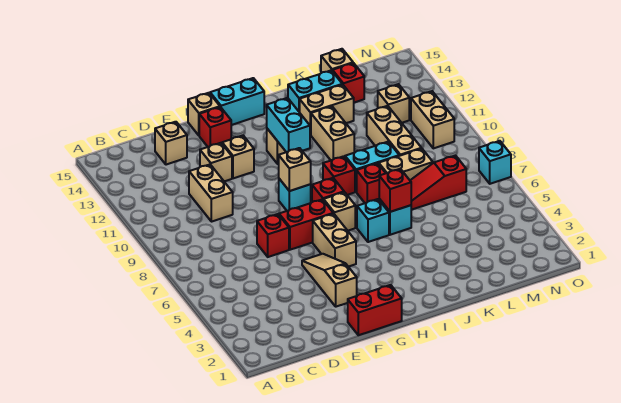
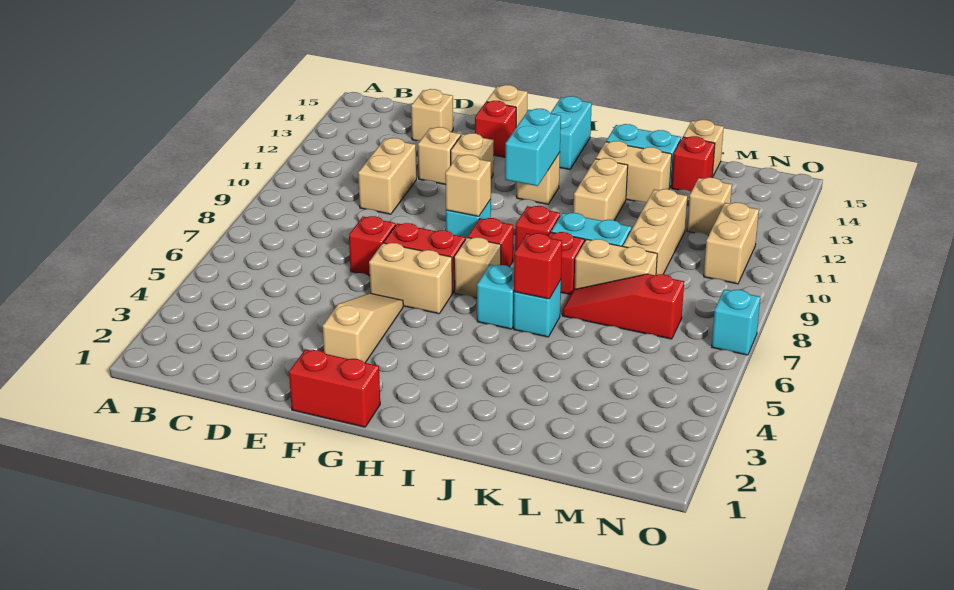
tan brick G5:G6 level 1 -> tan brick F6:G6 level 1
cyan brick G15:H15 level 1 -> cyan brick H14:H15 level 1

